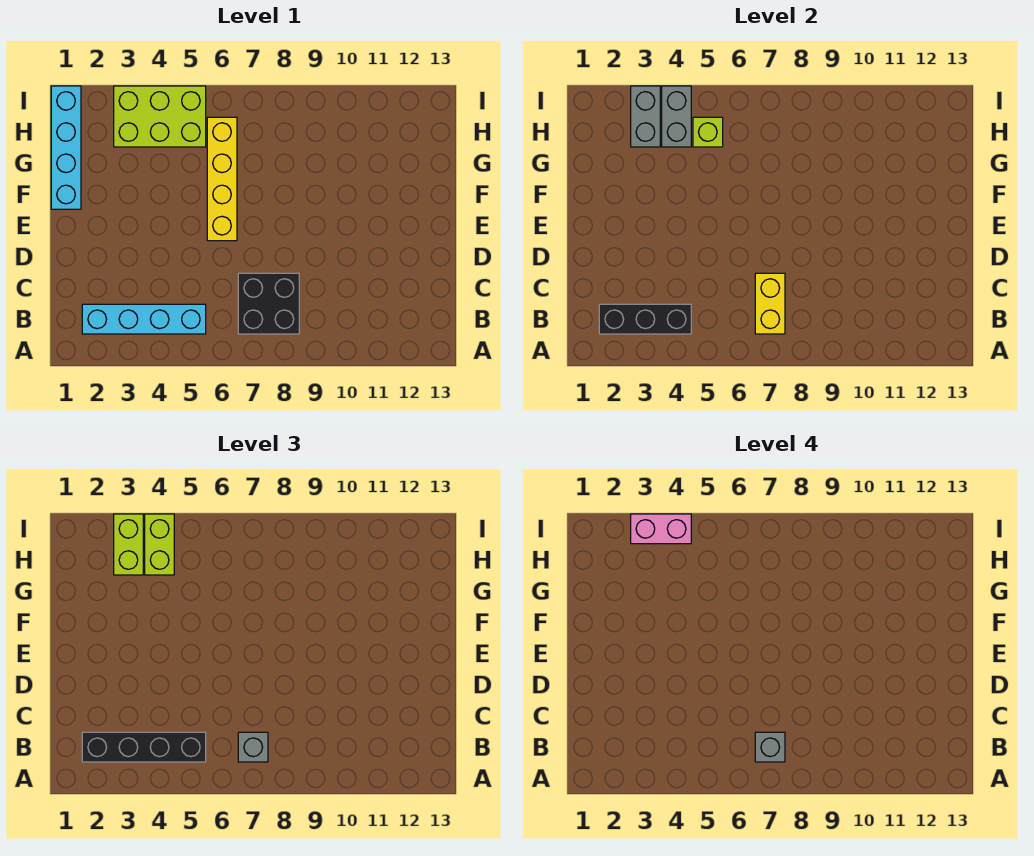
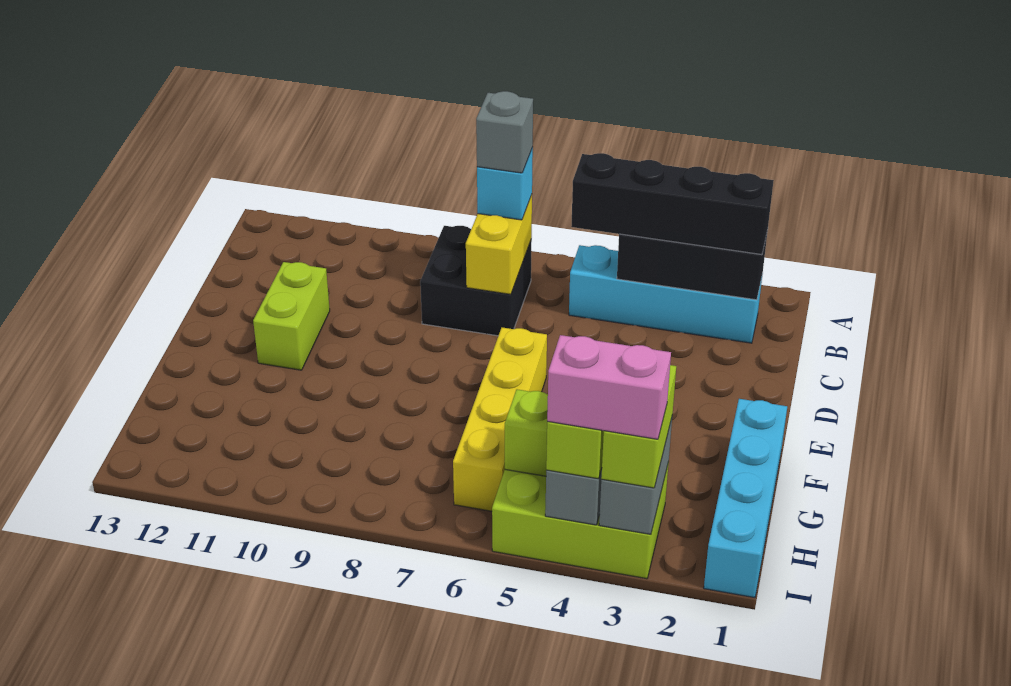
grey brick B7 level 3 -> cyan brick B7 level 3
none -> lime brick D11:E11 level 1

